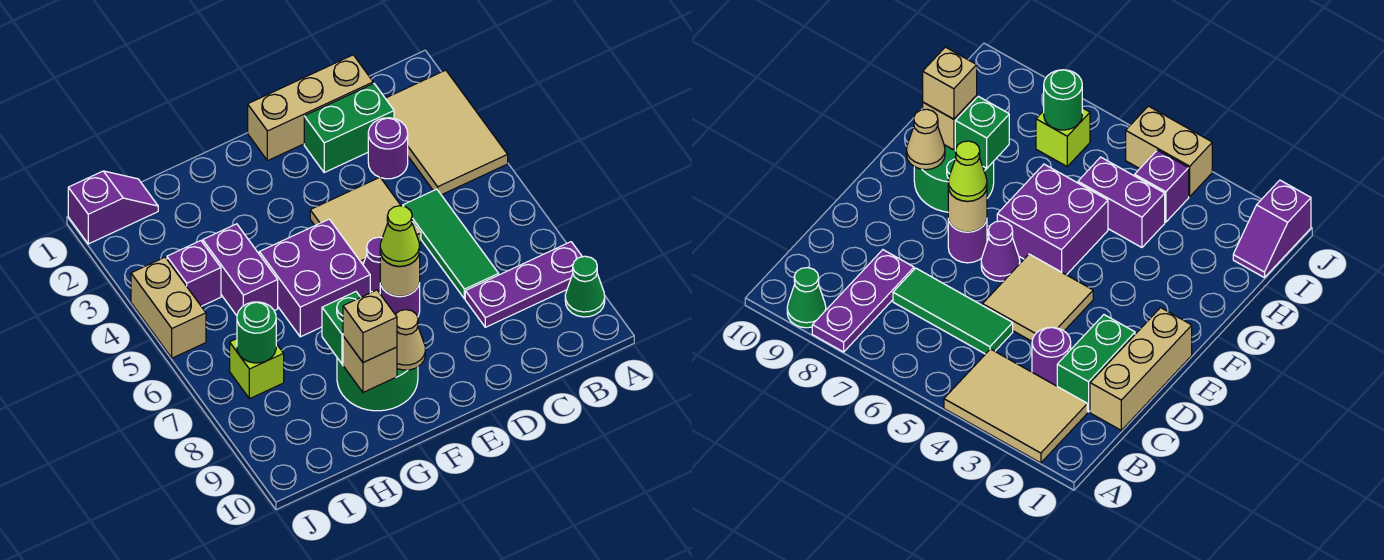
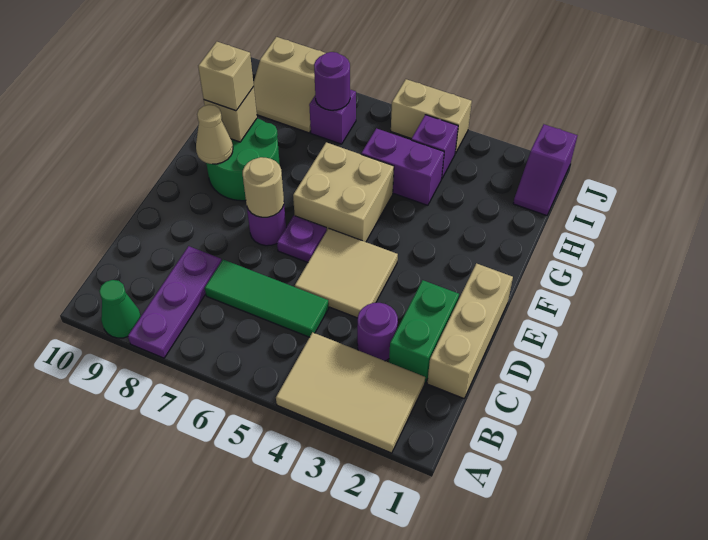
purple cone E6 level 1 -> purple plate E6 level 1
lime cone E7 level 3 -> none
purple brick F5:G6 level 1 -> tan brick F5:G6 level 1
green brick G8 level 2 -> none
lime brick I7 level 1 -> purple brick I7 level 1
green round brick I7 level 2 -> purple round brick I7 level 2
none -> tan slope I8:J9 level 1 top J

